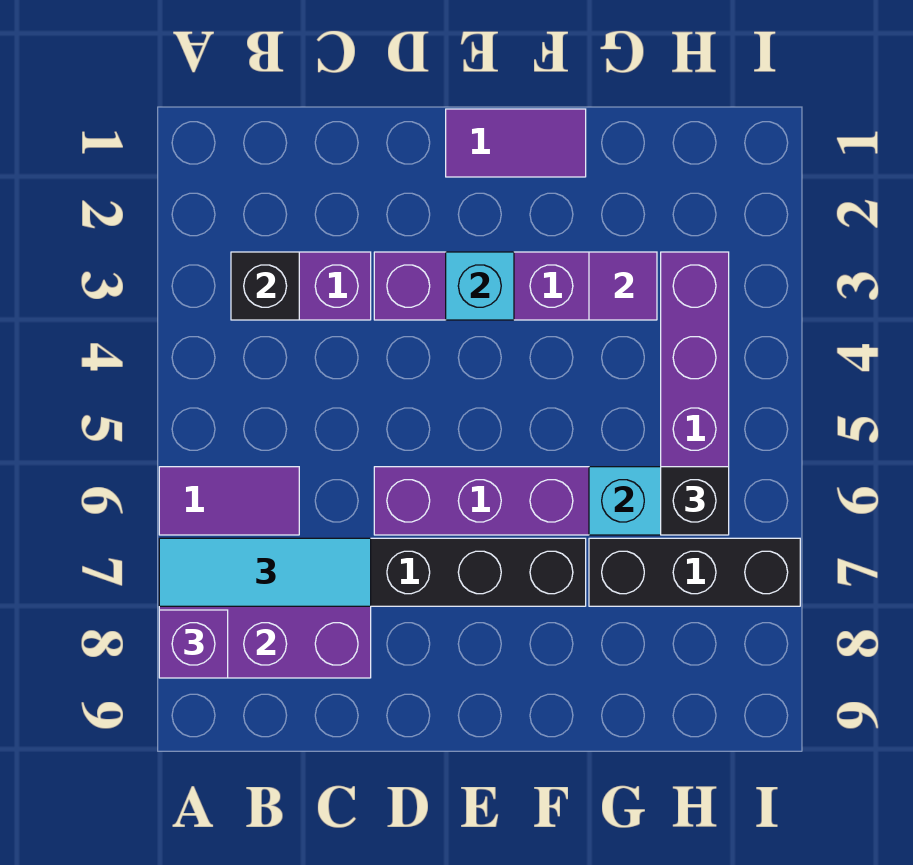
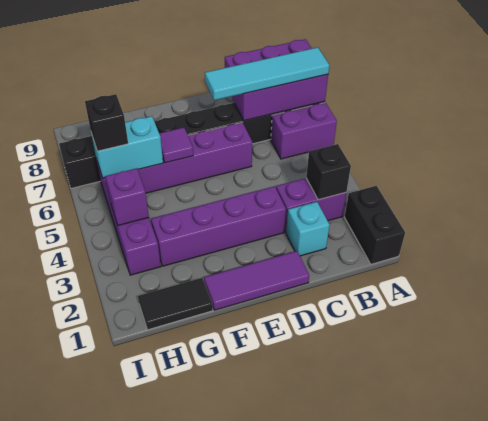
none -> black brick A1:A2 level 1
purple tile A6:B6 level 1 -> purple brick A6:B6 level 1
cyan tile A7:C7 level 3 -> cyan tile A7:D7 level 3
purple brick A8 level 3 -> purple brick H4 level 2
purple tile E1:F1 level 1 -> purple tile D1:F1 level 1
cyan brick E3 level 2 -> cyan brick C2 level 1
none -> black tile G1:H1 level 1
purple tile G3 level 2 -> purple tile F6 level 2

